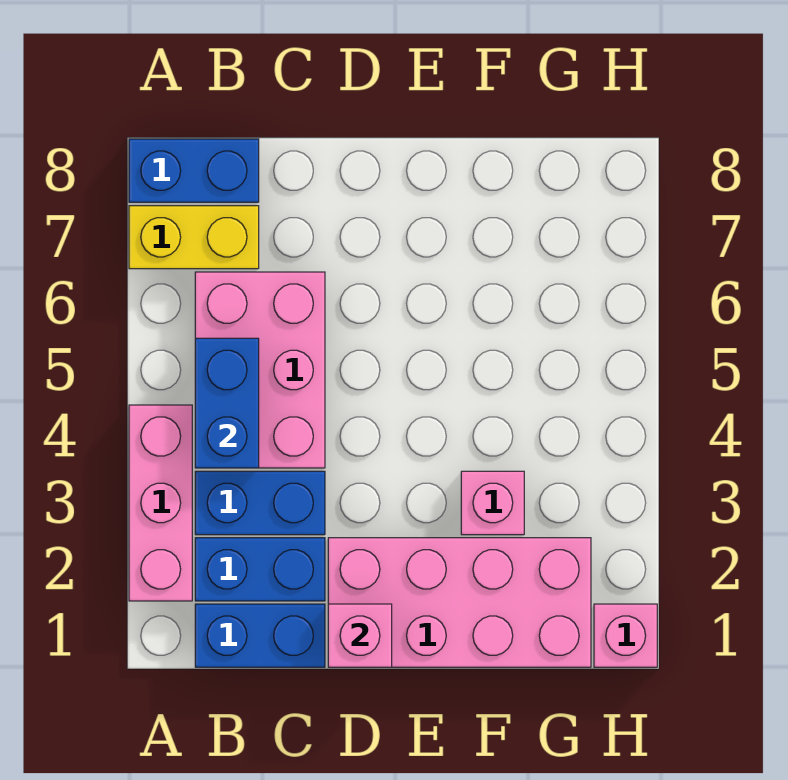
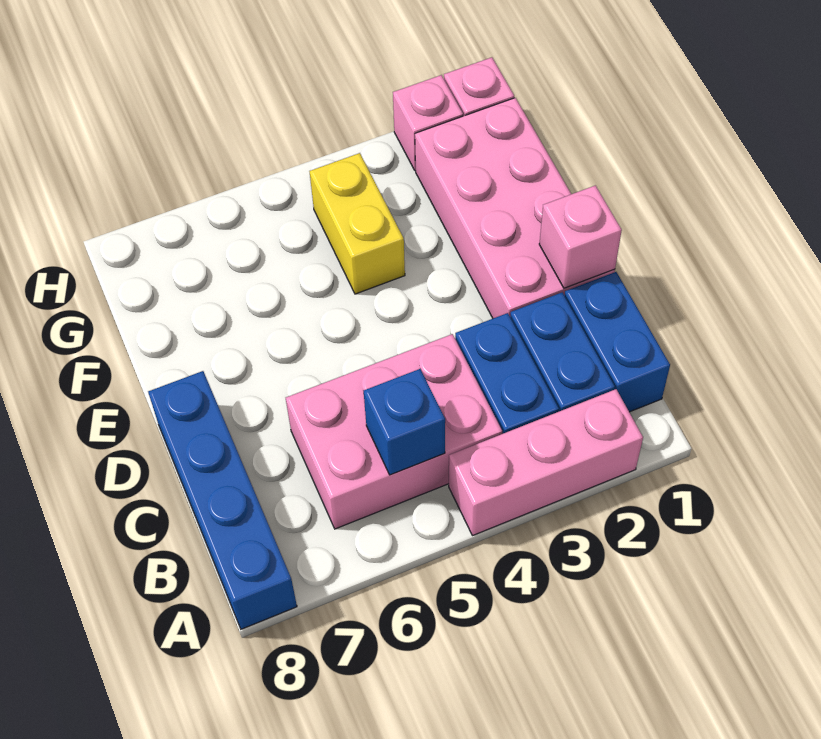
yellow brick A7:B7 level 1 -> yellow brick F4:G4 level 1
blue brick A8:B8 level 1 -> blue brick A8:D8 level 1
blue brick B4:B5 level 2 -> blue brick B5 level 2
pink brick F3 level 1 -> pink brick H2 level 1

